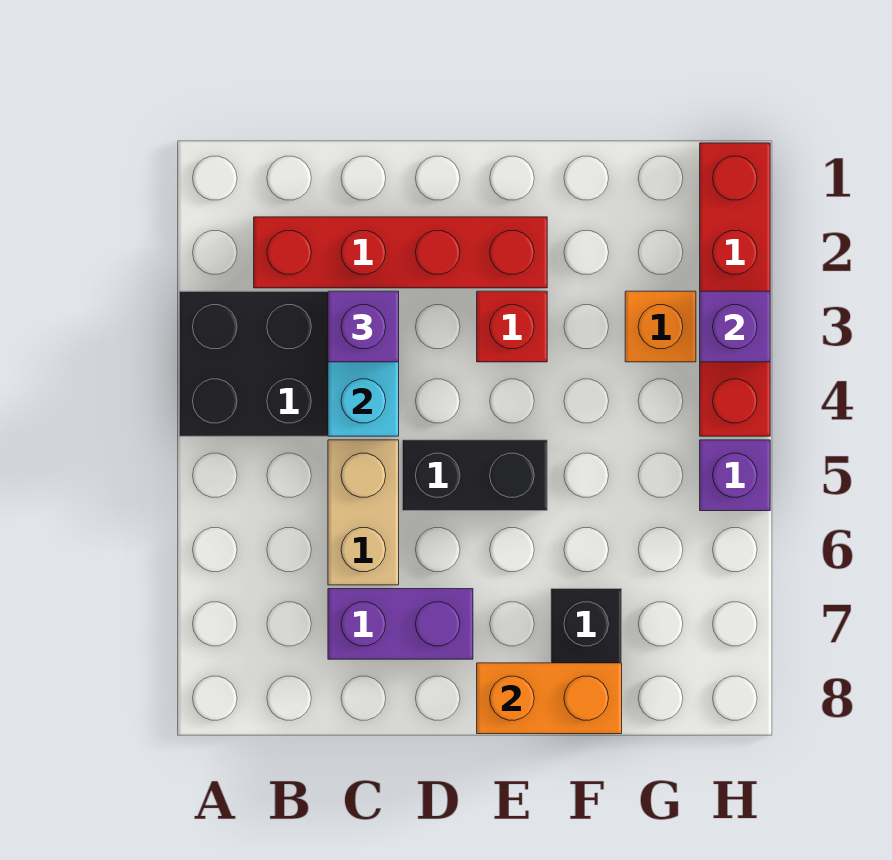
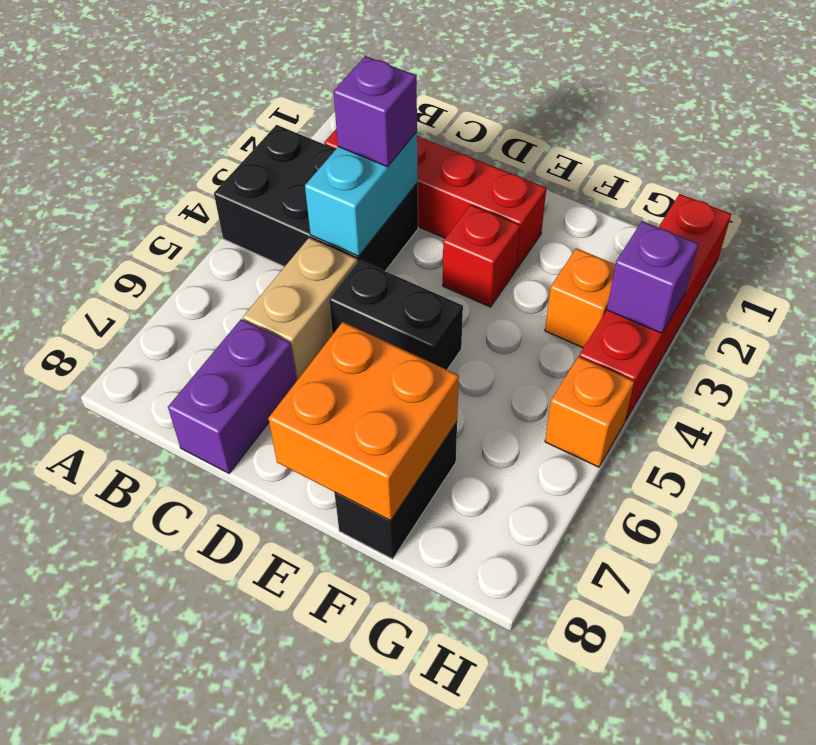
purple brick C7:D7 level 1 -> purple brick C7:C8 level 1
orange brick E8:F8 level 2 -> orange brick E7:F8 level 2
purple brick H5 level 1 -> orange brick H5 level 1

